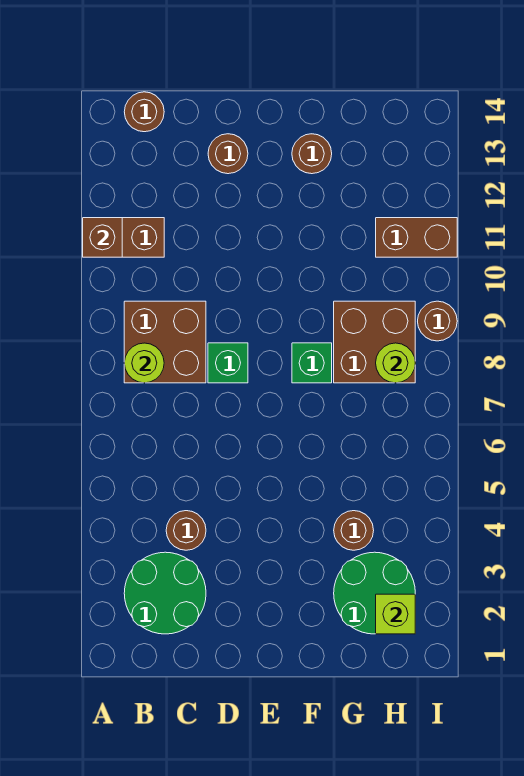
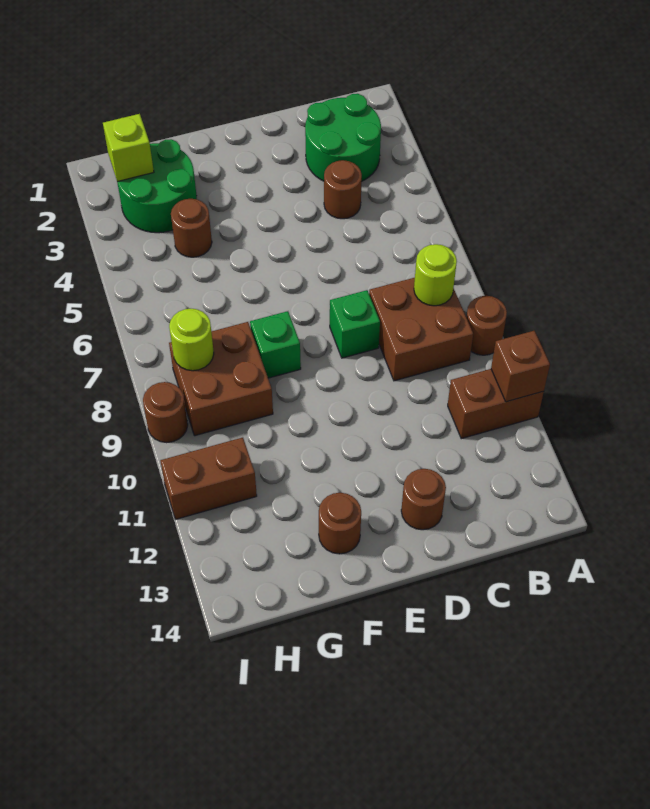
brown round brick B14 level 1 -> brown round brick A9 level 1

